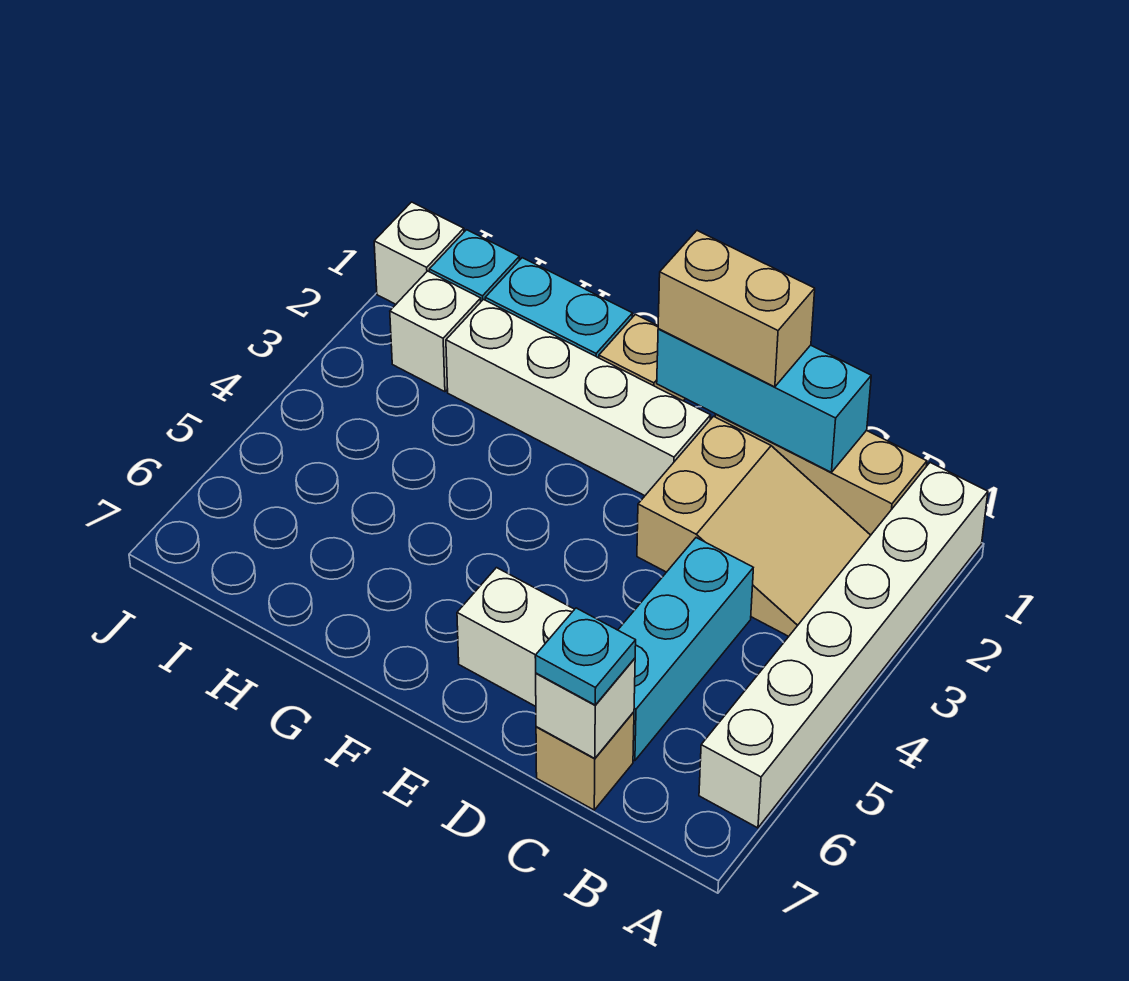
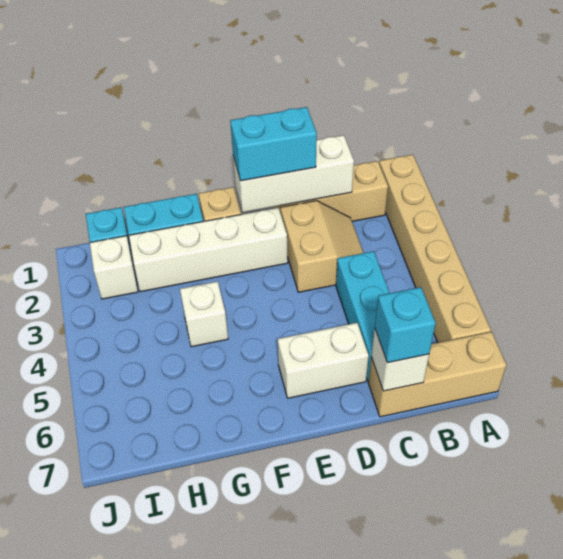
white brick A1:A6 level 1 -> tan brick A1:A6 level 1
tan slope B2:D3 level 1 top D -> tan slope C2:D3 level 1 top D
cyan brick C1:E1 level 2 -> white brick C1:E1 level 2
tan brick C7 level 1 -> tan brick A7:C7 level 1
cyan plate C7 level 3 -> cyan brick C7 level 3
tan brick D1:E1 level 3 -> cyan brick D1:E1 level 3
white brick J1 level 1 -> white brick G4 level 1

